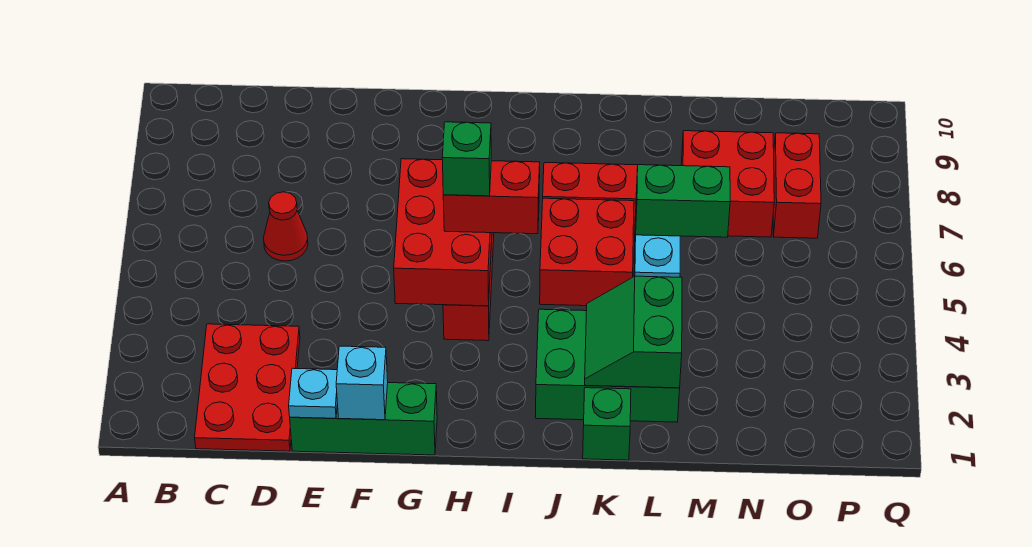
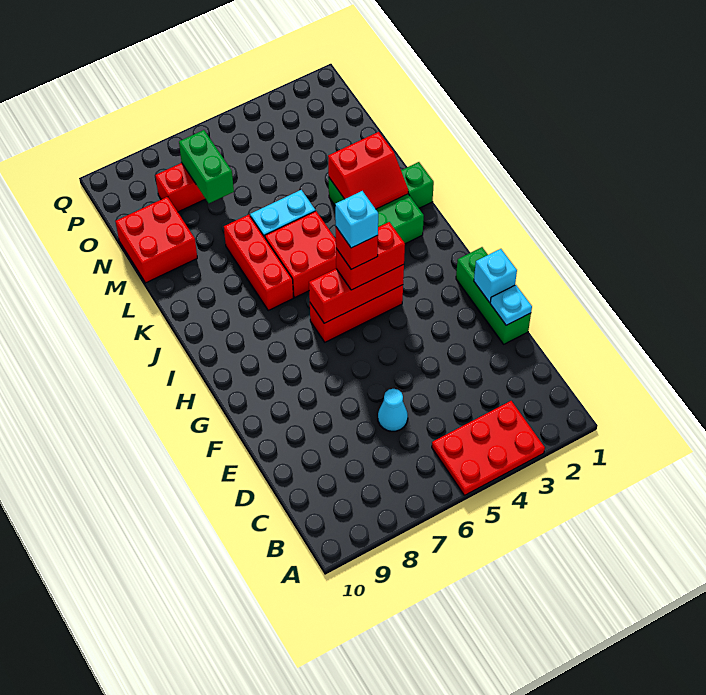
red plate C1:D3 level 1 -> red plate A3:B5 level 1
red cone D6 level 1 -> cyan cone D6 level 1
red brick G4:H6 level 2 -> red brick H4:H6 level 2
red brick H5:I5 level 3 -> red brick H4:H5 level 3
green brick H5 level 4 -> red brick H5 level 4
none -> cyan brick H5 level 5
green slope K2:L3 level 2 top L -> red slope K2:L3 level 2 top L
green brick L6:M6 level 2 -> green brick N7:O7 level 2
red brick M7:N8 level 1 -> red brick M9:N10 level 1

